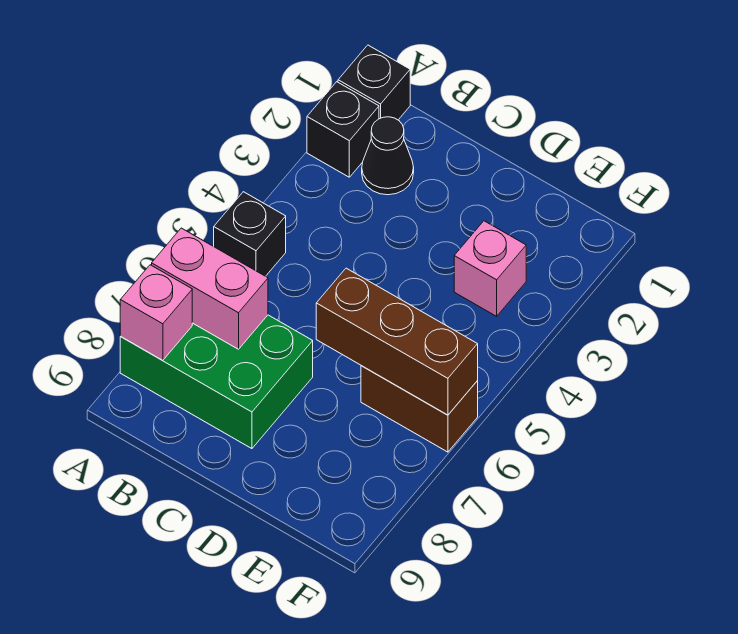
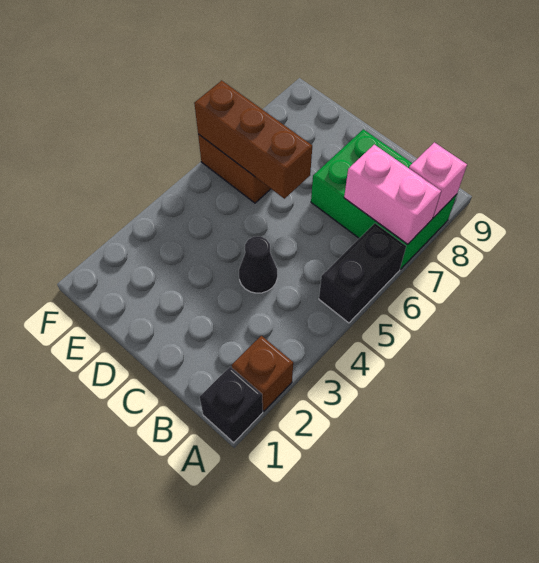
black brick A2 level 1 -> brown brick A2 level 1
black brick A5 level 1 -> black brick A5:A6 level 1
black cone B2 level 1 -> black cone C4 level 1
pink brick E3 level 1 -> none

